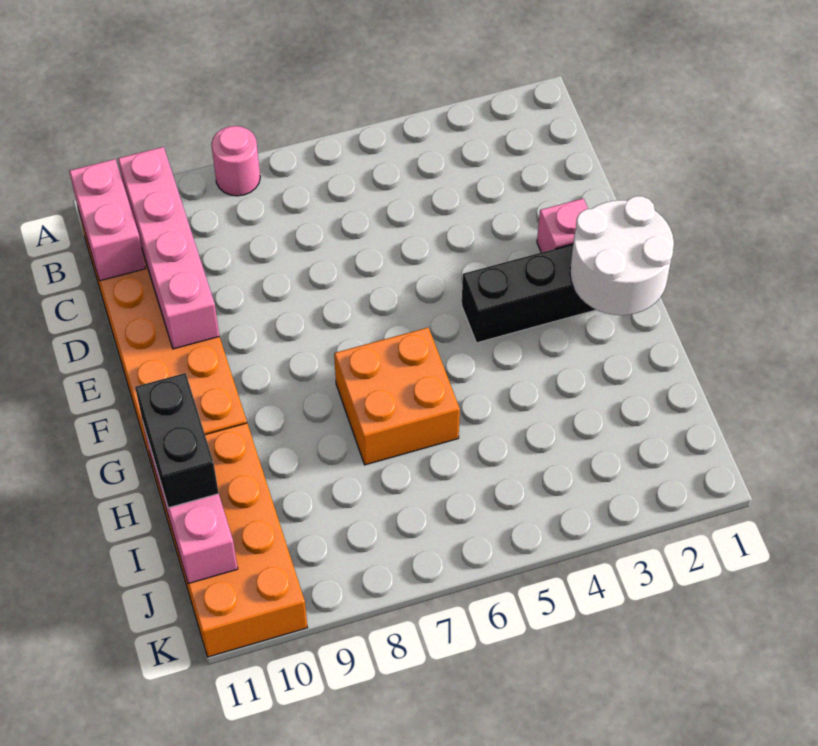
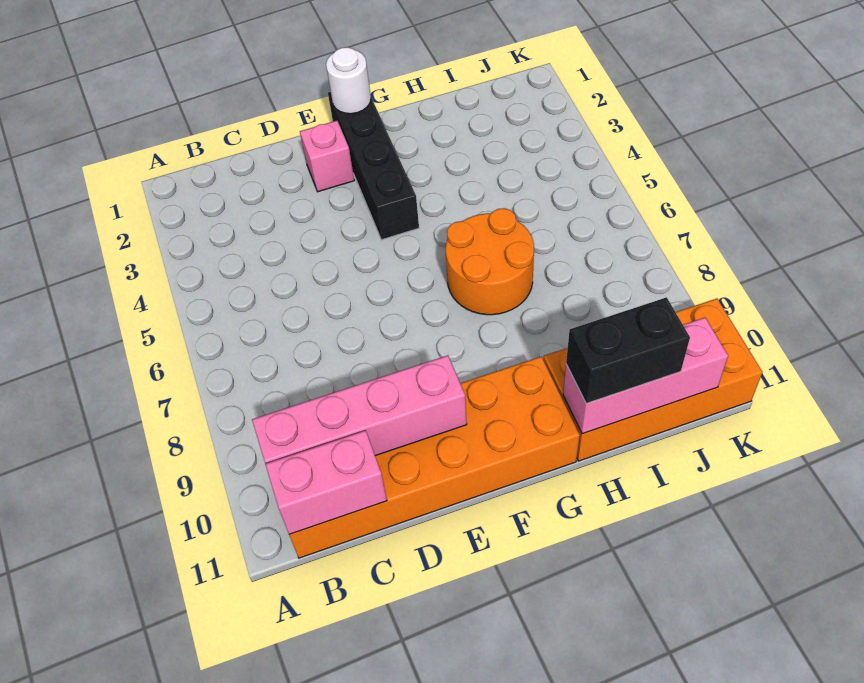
pink round brick A8 level 1 -> none
white round brick F1:G2 level 2 -> white round brick F1 level 2
orange brick G6:H7 level 1 -> orange round brick G6:H7 level 1

